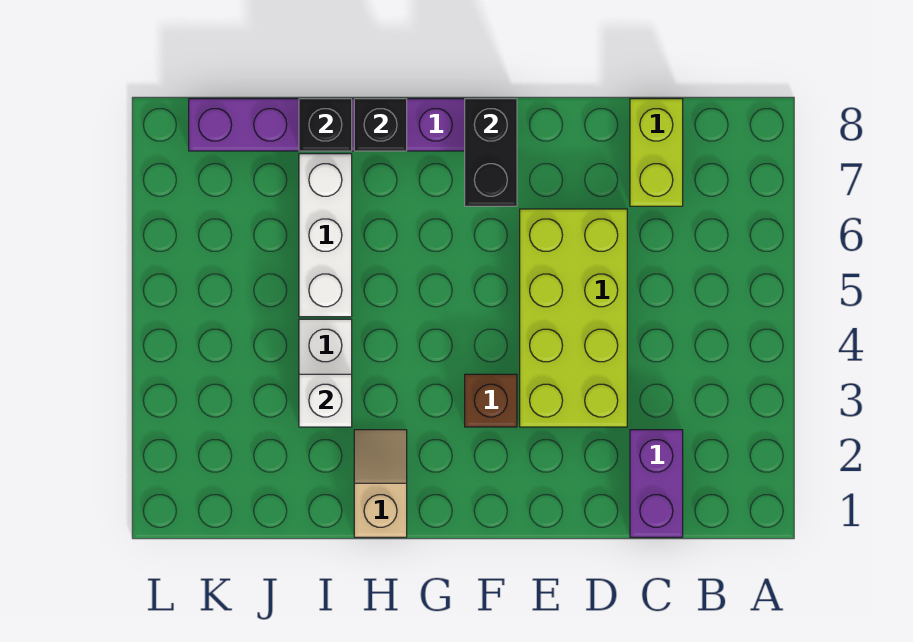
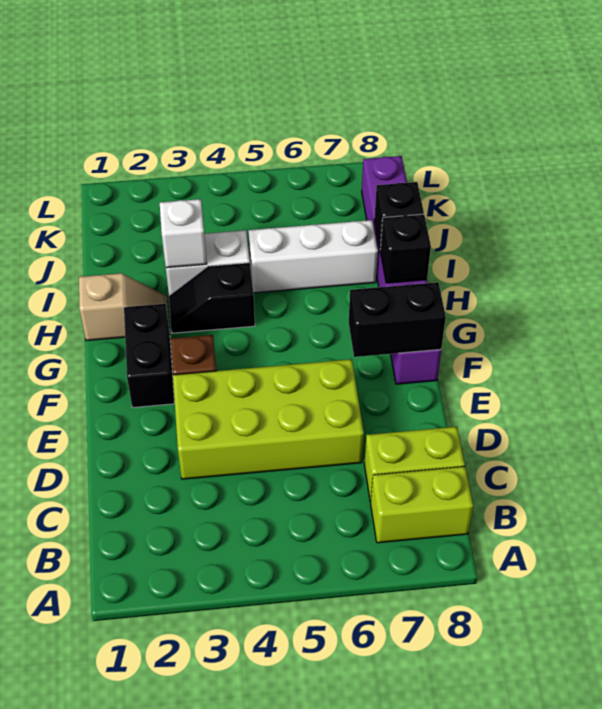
none -> lime brick B7:B8 level 1
purple brick C1:C2 level 1 -> none
none -> black brick F2:G2 level 1
none -> black slope H3:H4 level 1 top 4

